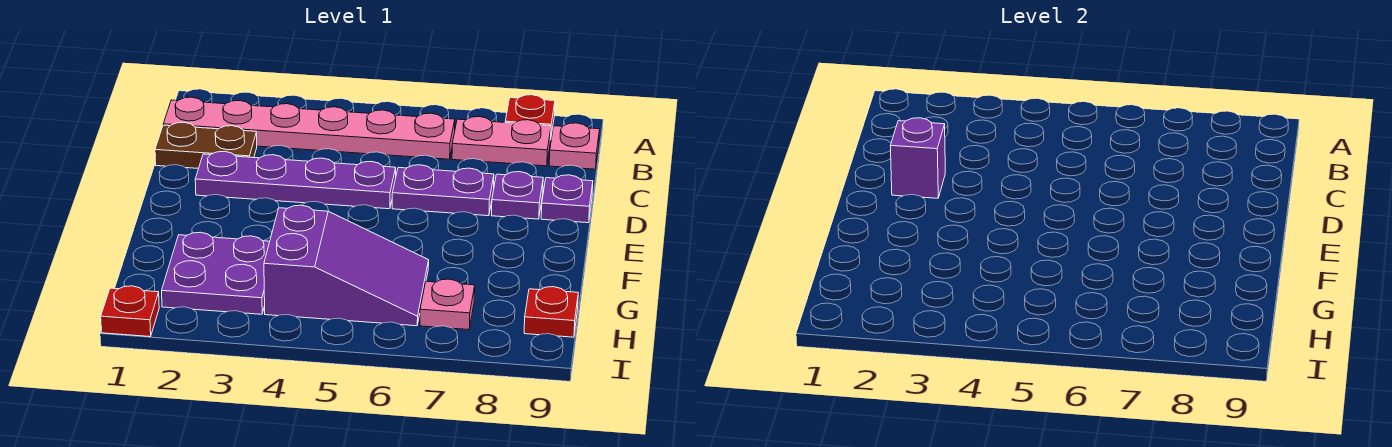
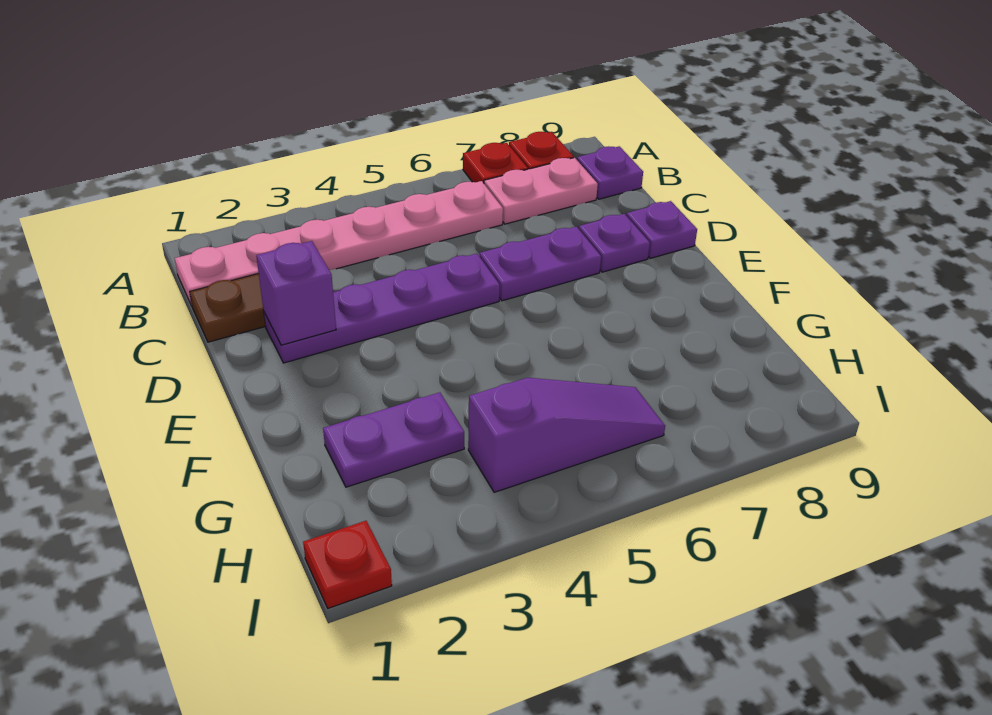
pink plate B9 level 1 -> purple plate B9 level 1
purple plate G2:H3 level 1 -> purple plate G2:G3 level 1
purple slope G4:H6 level 1 top 4 -> purple slope H4:H6 level 1 top 4
pink plate H7 level 1 -> none
red plate H9 level 1 -> red plate A7 level 1

